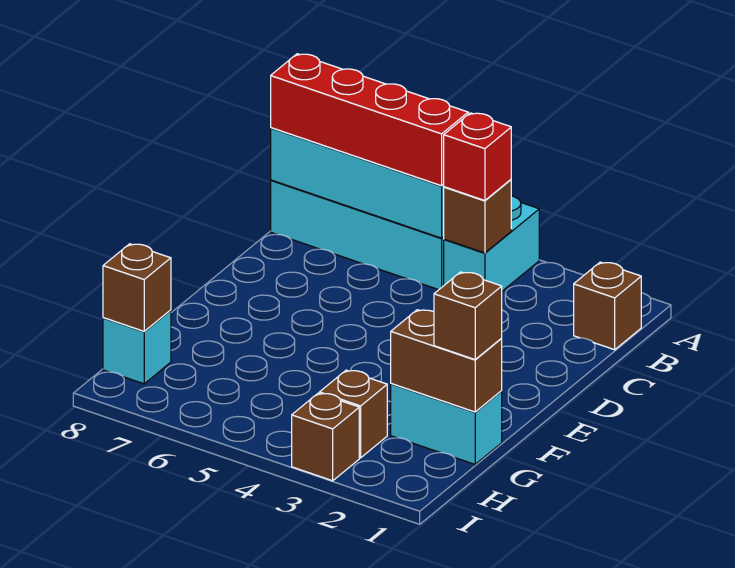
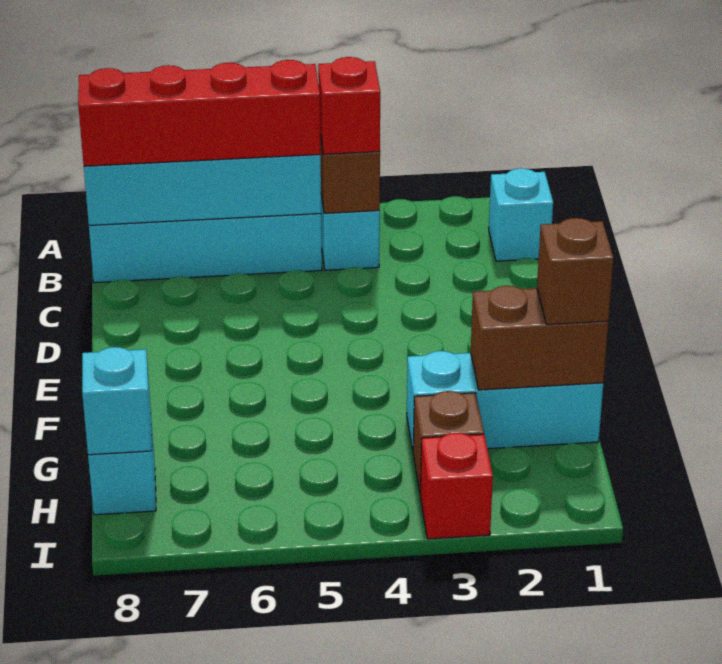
brown brick B1 level 1 -> cyan brick B1 level 1
cyan brick G1:G2 level 1 -> cyan brick G1:G3 level 1
brown brick H8 level 2 -> cyan brick H8 level 2
brown brick I3 level 1 -> red brick I3 level 1

